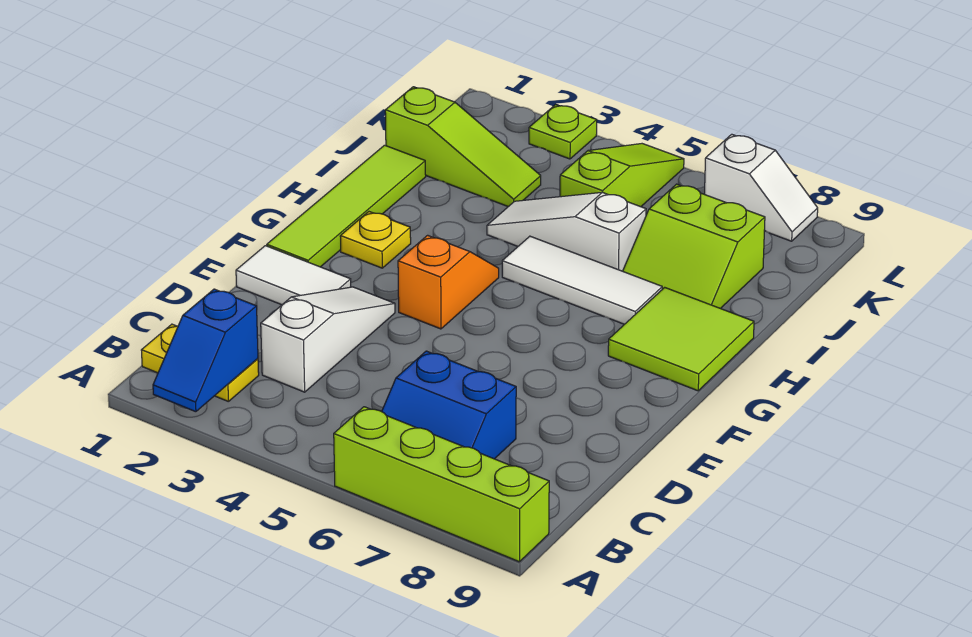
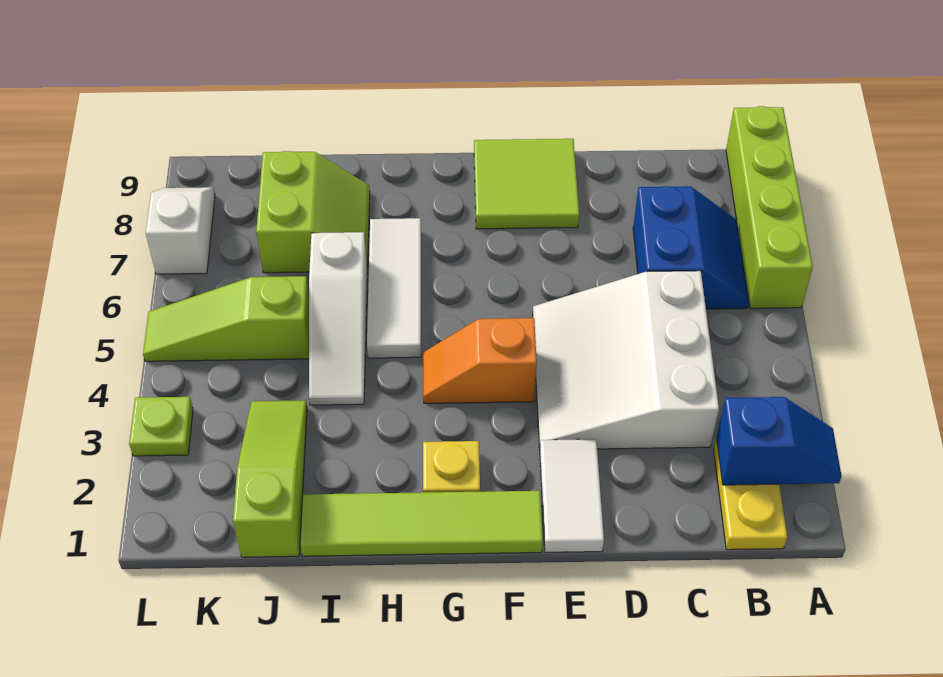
white slope C3:E3 level 1 top C -> white slope C3:E5 level 1 top C
lime tile G8:H9 level 1 -> lime tile E8:F9 level 1

